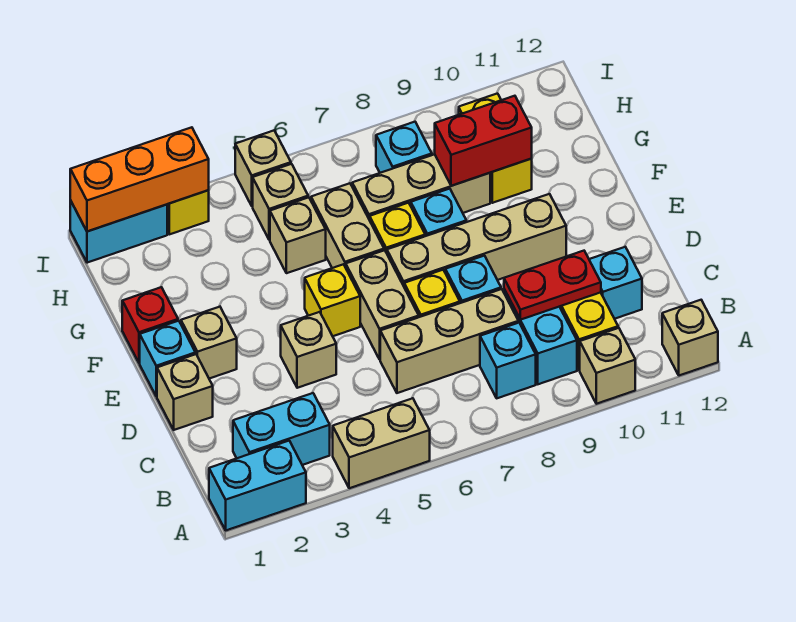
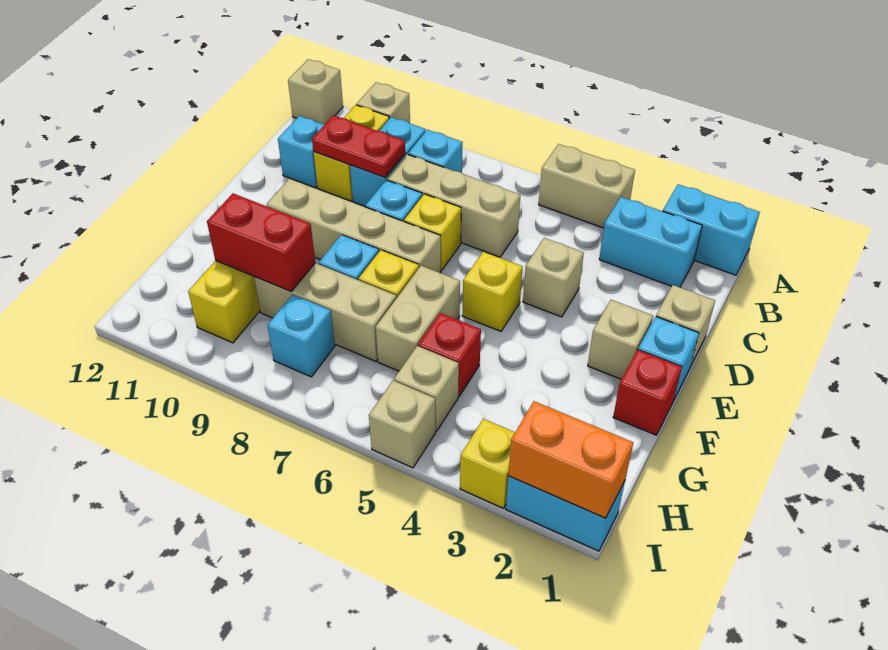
tan brick D6:E6 level 1 -> none
tan brick G5 level 1 -> red brick G5 level 1
orange brick I1:I3 level 2 -> orange brick I1:I2 level 2

